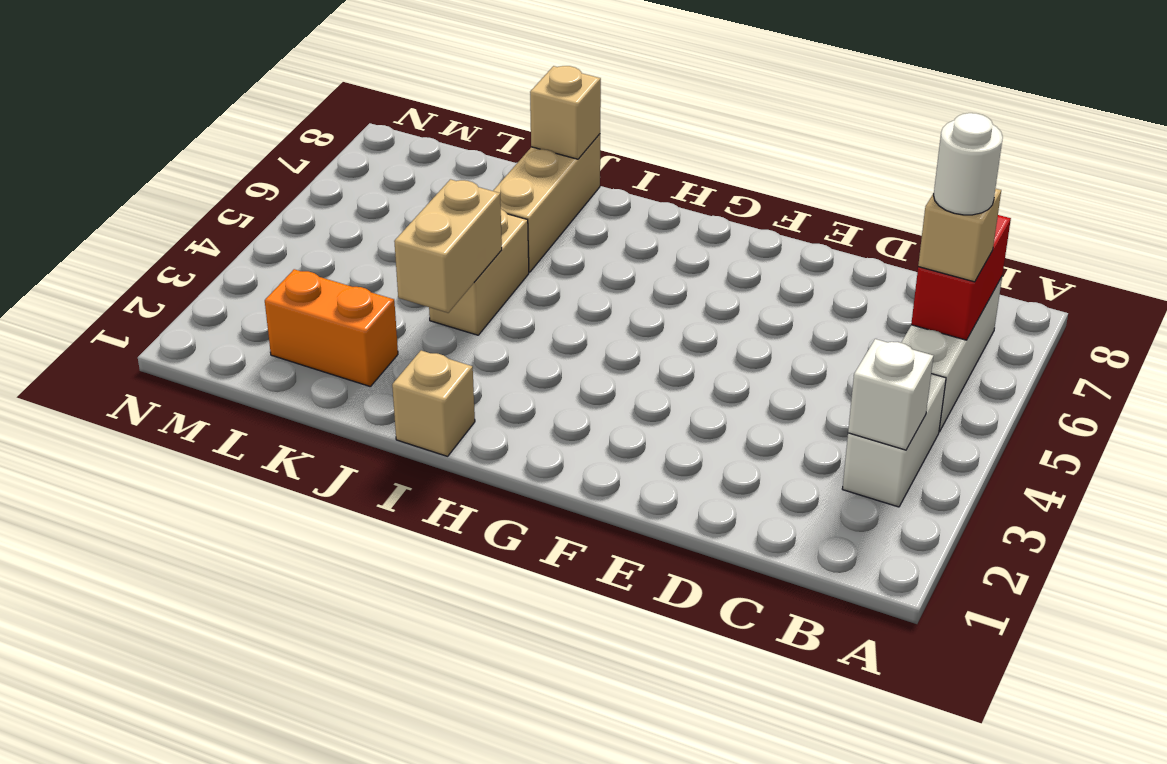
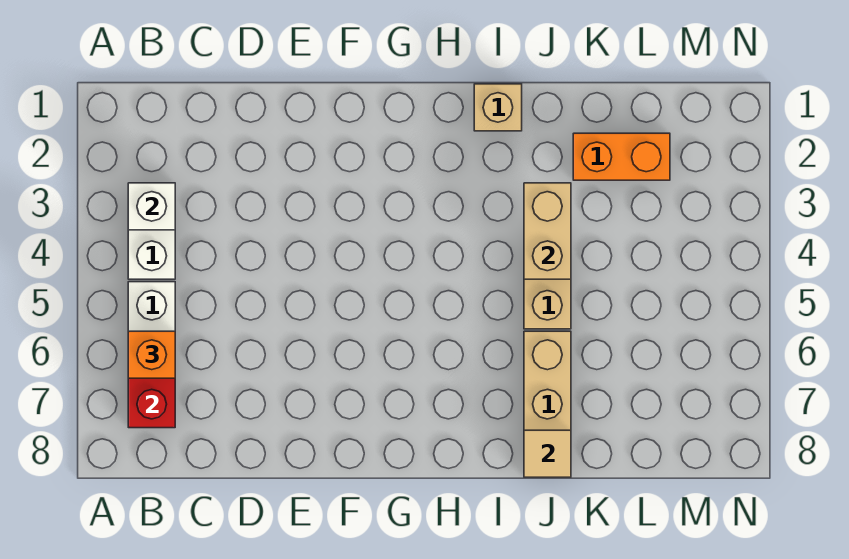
tan brick B6 level 3 -> orange brick B6 level 3
white round brick B6 level 4 -> none
tan brick J8 level 2 -> tan tile J8 level 2

